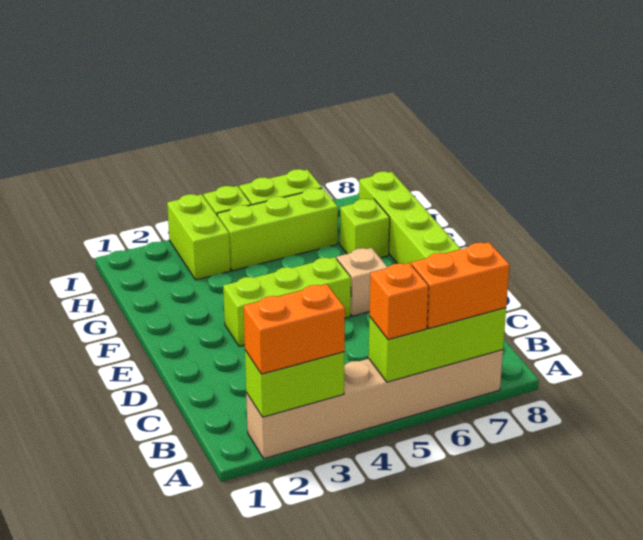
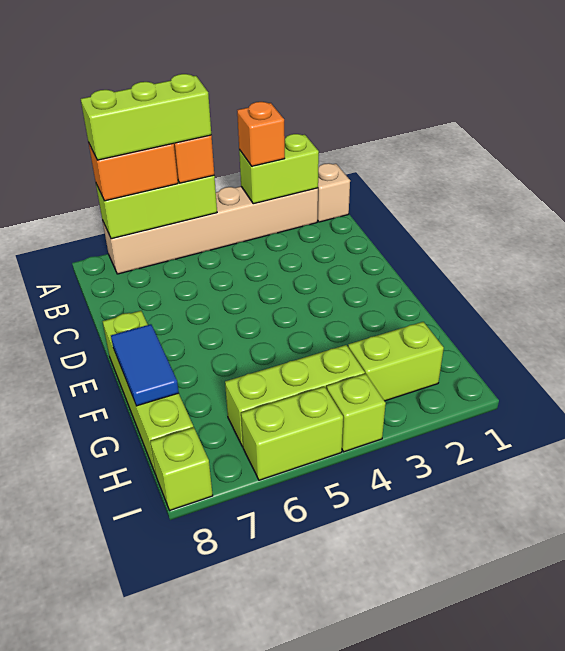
orange brick A2:A3 level 3 -> orange brick A3 level 3
lime brick E3:E5 level 1 -> lime brick A5:A7 level 4
tan brick E6 level 1 -> tan brick A1 level 1
none -> blue tile F8:G8 level 2
lime brick G7 level 1 -> lime brick I8 level 1
lime brick H3:I3 level 1 -> lime brick H2:H3 level 1

